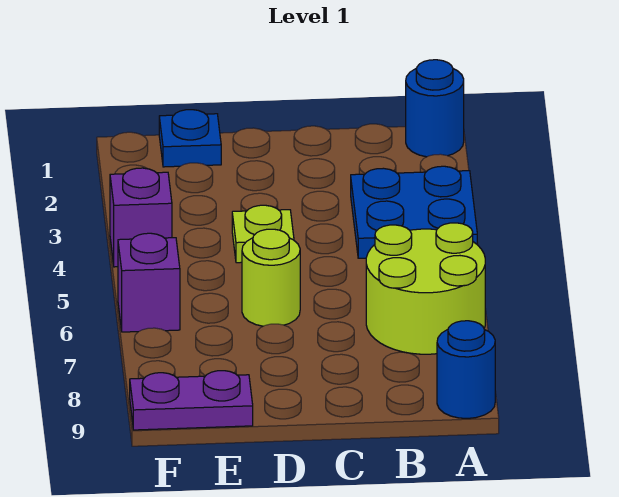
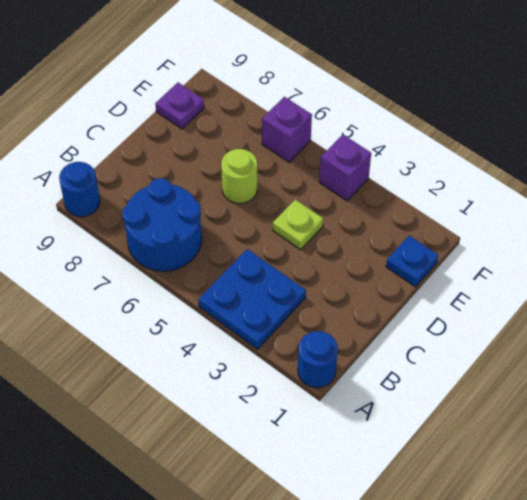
lime round brick A6:B7 level 1 -> blue round brick A6:B7 level 1
purple plate E9:F9 level 1 -> purple plate E9 level 1

